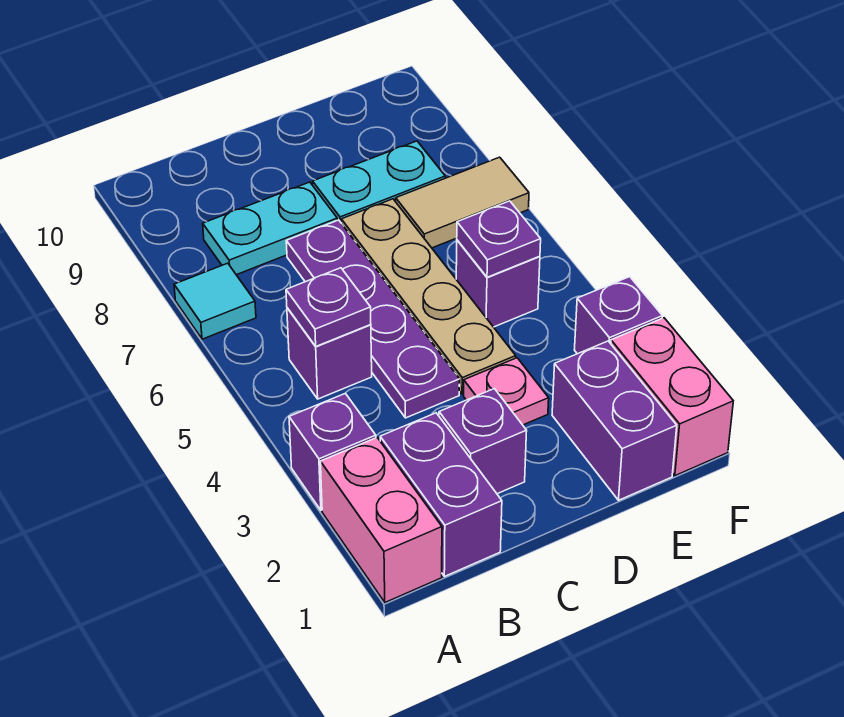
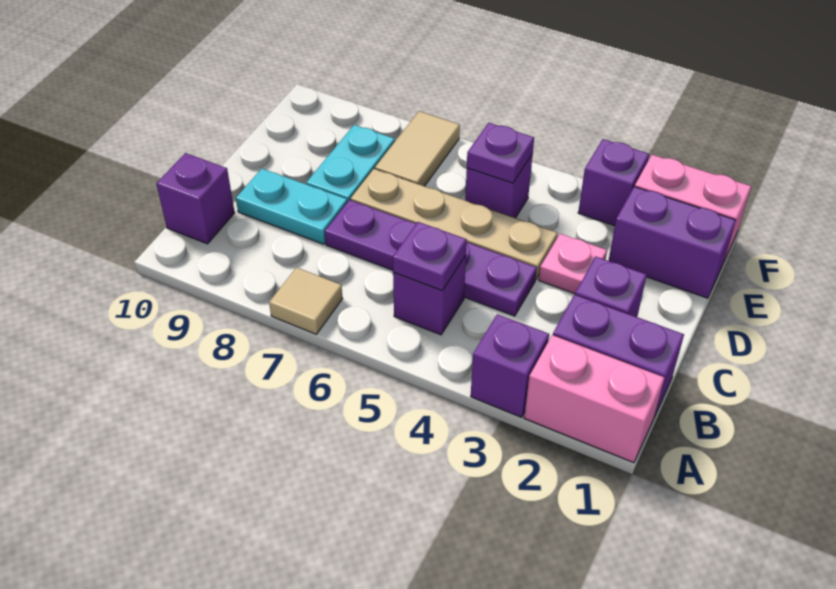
cyan tile A7 level 1 -> tan tile A7 level 1
cyan plate B8:C8 level 1 -> cyan plate C8:C9 level 1
none -> purple brick B10 level 1

